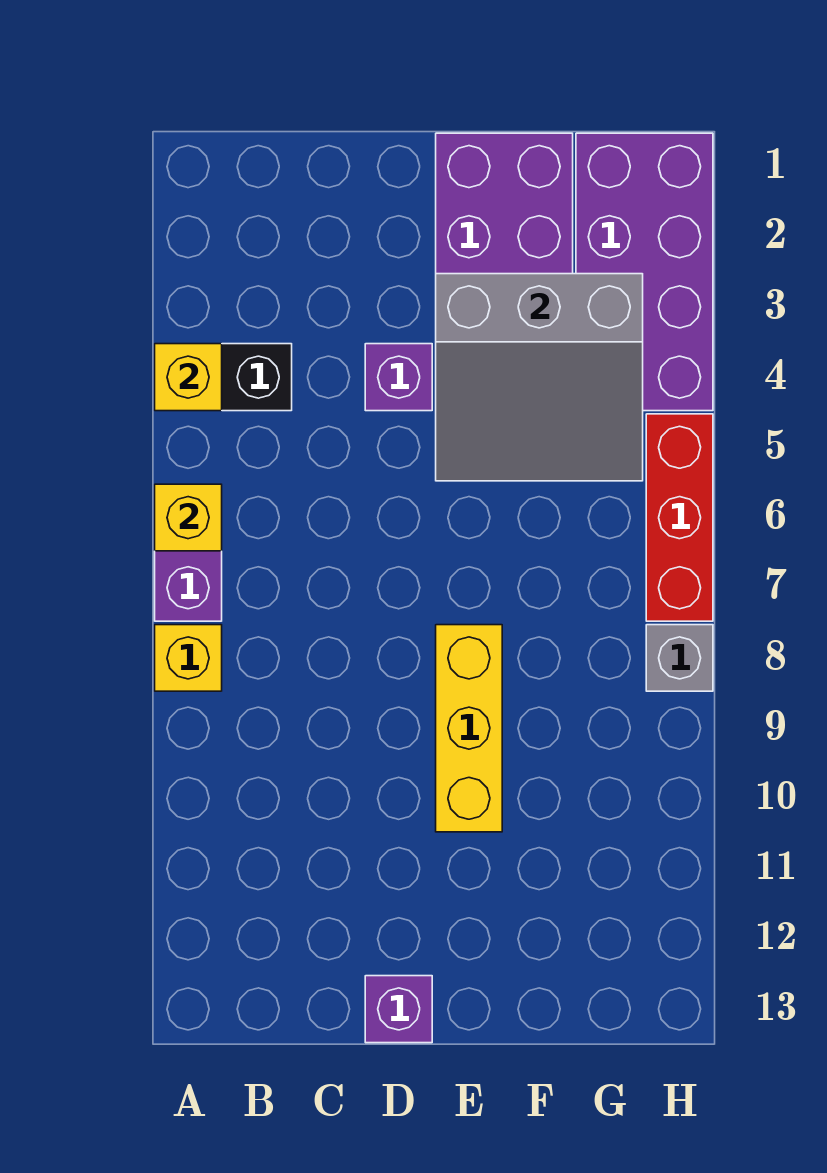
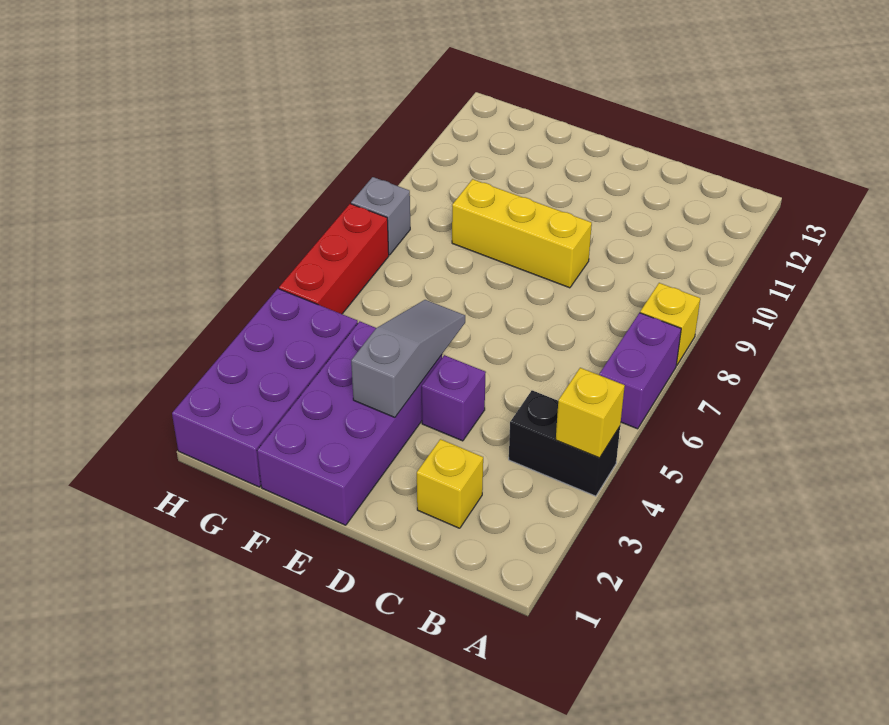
yellow brick A6 level 2 -> yellow brick C2 level 1
purple brick D13 level 1 -> none
grey slope E3:G5 level 2 top 3 -> grey slope E3:E5 level 2 top 3
yellow brick E8:E10 level 1 -> yellow brick D9:F9 level 1

